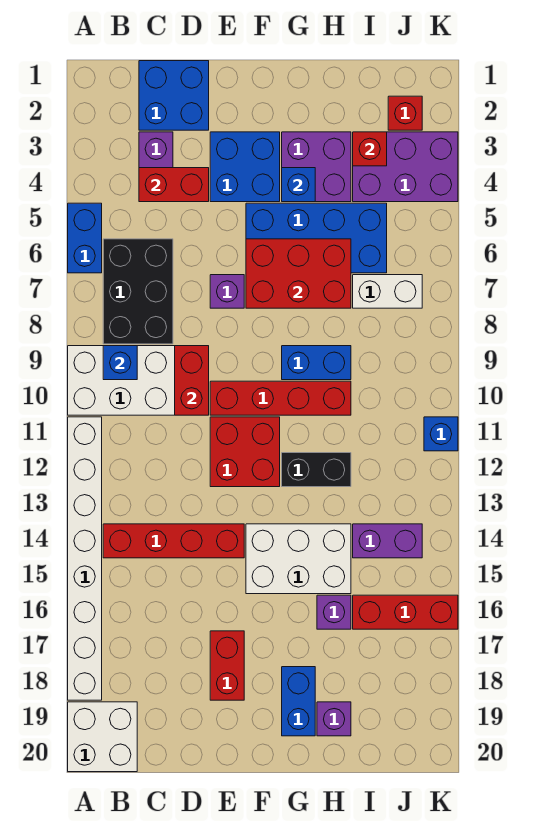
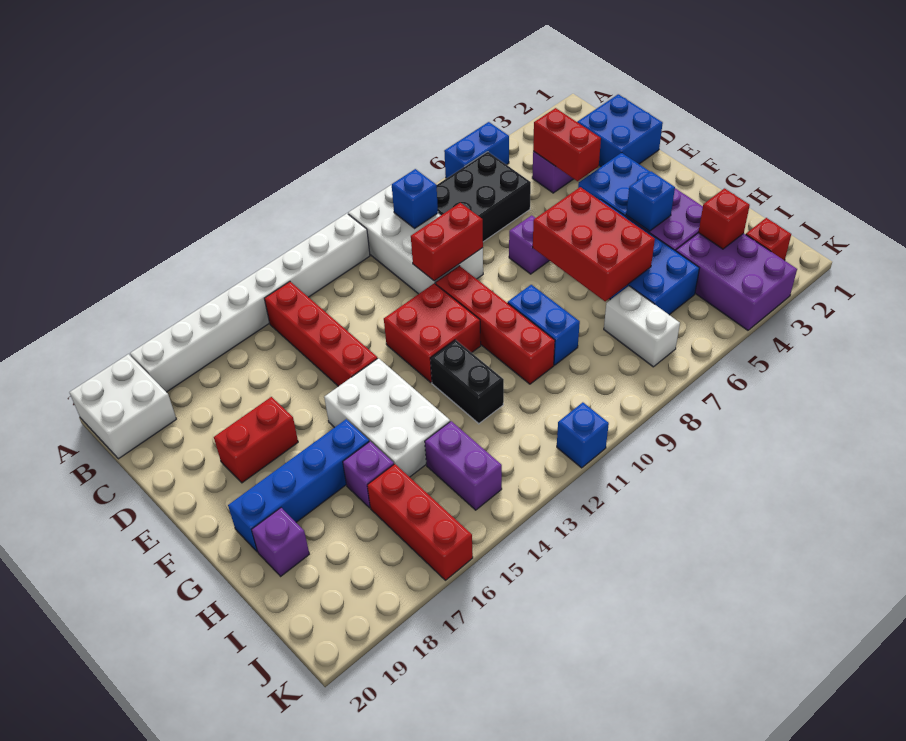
blue brick G18:G19 level 1 -> blue brick G16:G19 level 1

